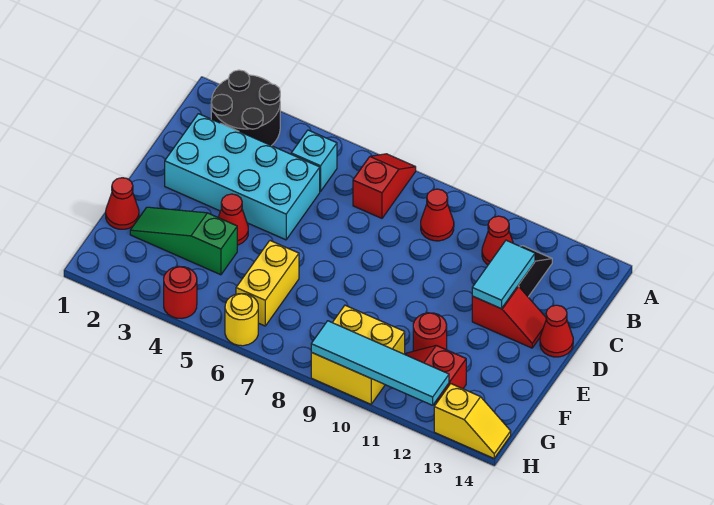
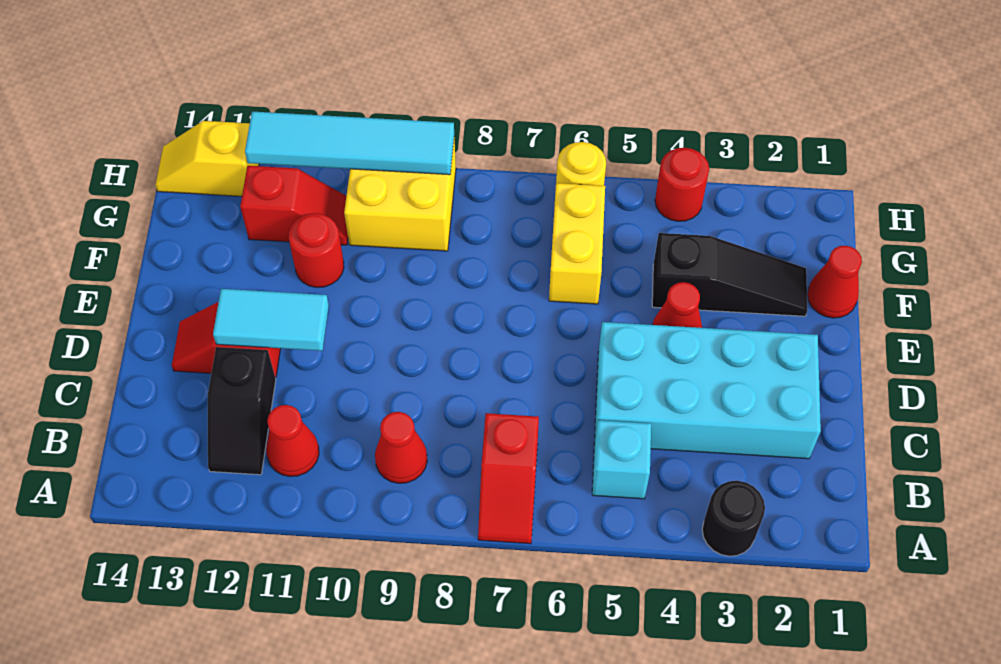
black round brick A2:B3 level 1 -> black round brick A3 level 1
cyan tile C12:D12 level 2 -> cyan tile D11:D12 level 2
red cone D14 level 1 -> none
green slope F2:F4 level 1 top 4 -> black slope F2:F4 level 1 top 4

